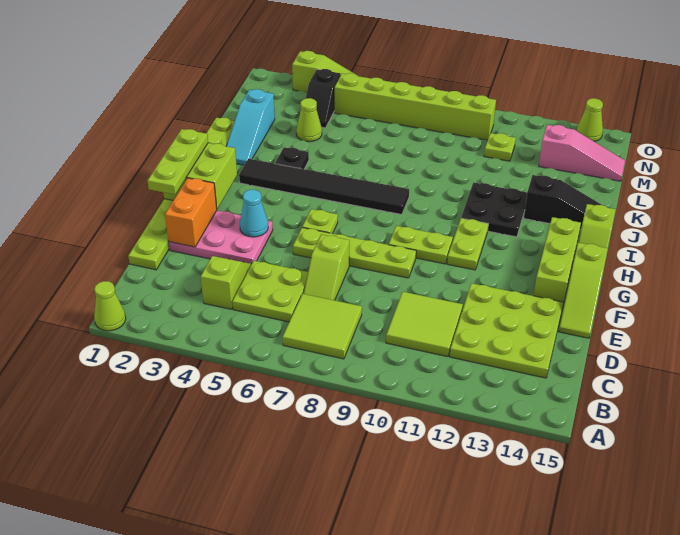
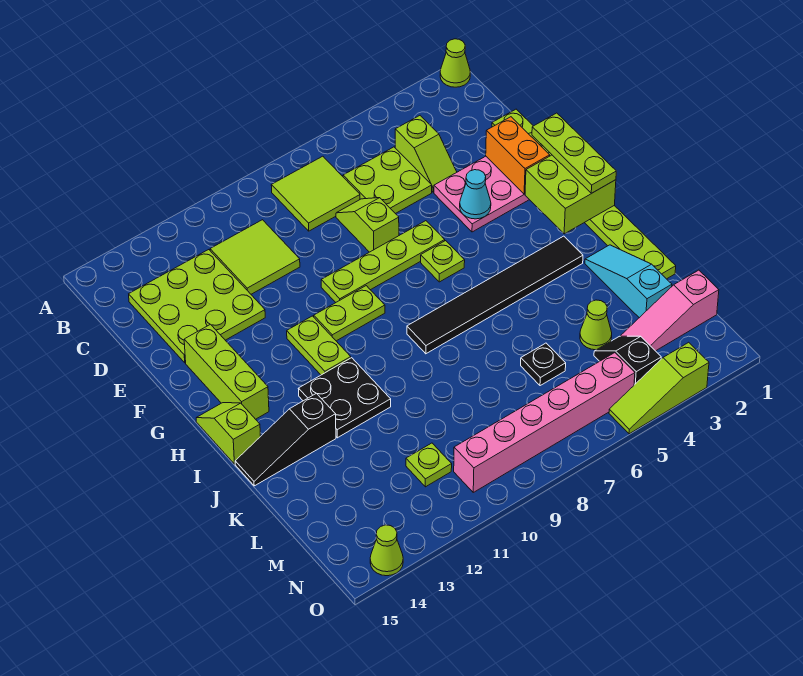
lime slope E15:G15 level 1 top G -> none
black plate J4 level 1 -> black plate L6 level 1
pink slope M13:M15 level 1 top 13 -> pink slope M1:M3 level 1 top 1
lime brick N5:N10 level 1 -> pink brick N5:N10 level 1

